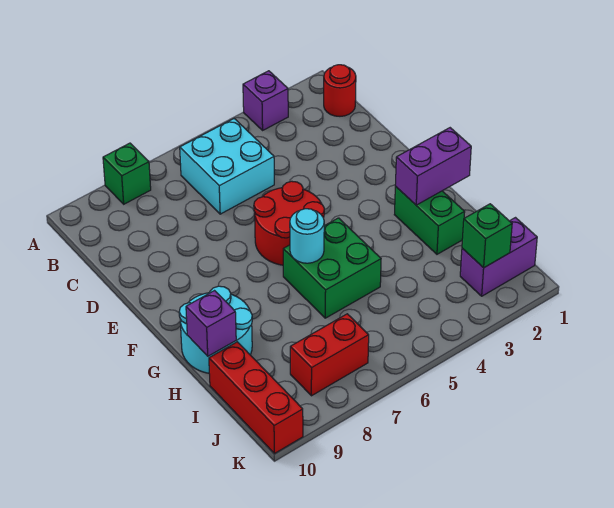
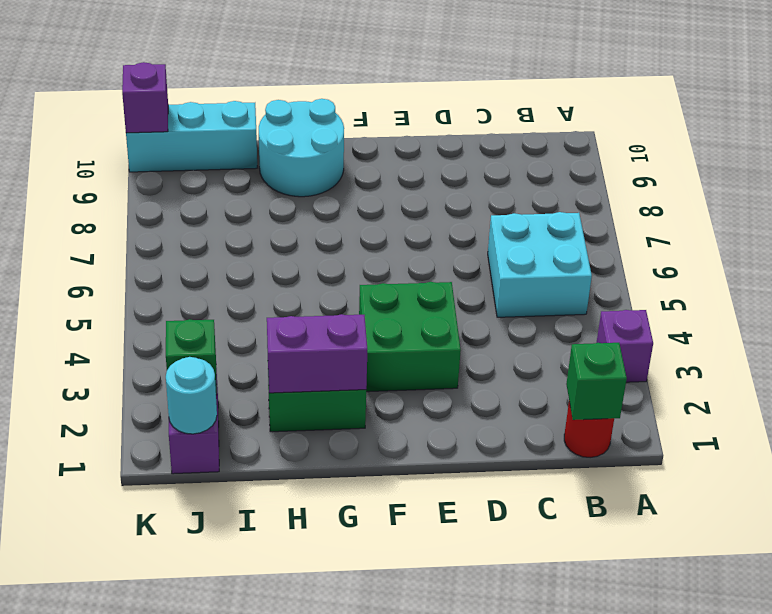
green brick A8 level 1 -> green brick B1 level 2
red round brick E5:F6 level 1 -> none
purple brick G1:G2 level 2 -> purple brick G2:H2 level 2
green brick G5:H6 level 1 -> green brick E3:F4 level 1
cyan round brick G6 level 2 -> cyan round brick J1 level 2
purple brick H10 level 2 -> purple brick K10 level 2
red brick I10:K10 level 1 -> cyan brick I10:K10 level 1
red brick J7:J8 level 1 -> none

